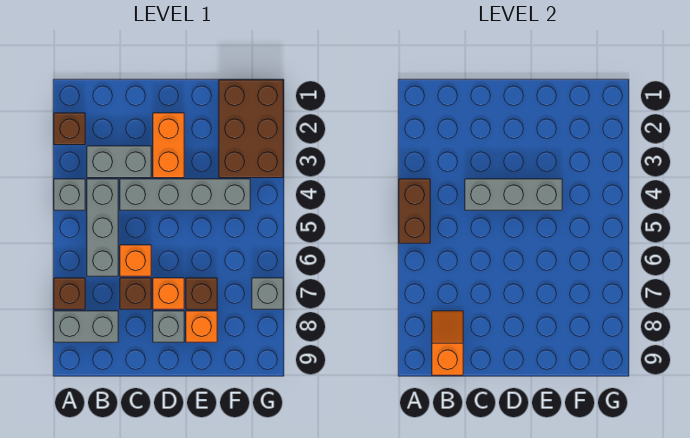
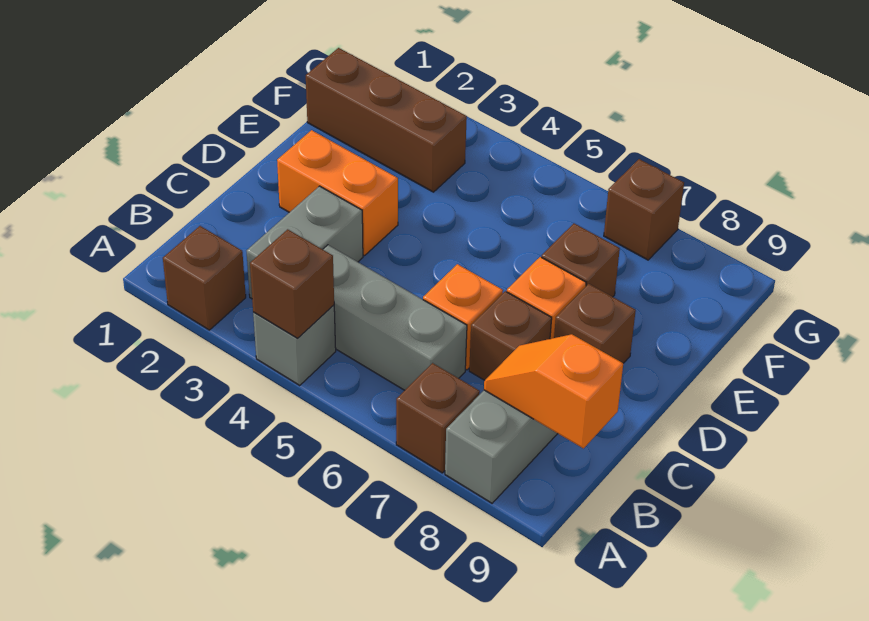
brown brick A4:A5 level 2 -> brown brick A4 level 2
grey brick C4:F4 level 1 -> none
grey brick C4:E4 level 2 -> none
grey brick D8 level 1 -> brown brick D8 level 1
orange brick E8 level 1 -> none
brown brick F1:G3 level 1 -> brown brick F1:F3 level 1
grey brick G7 level 1 -> brown brick G7 level 1

